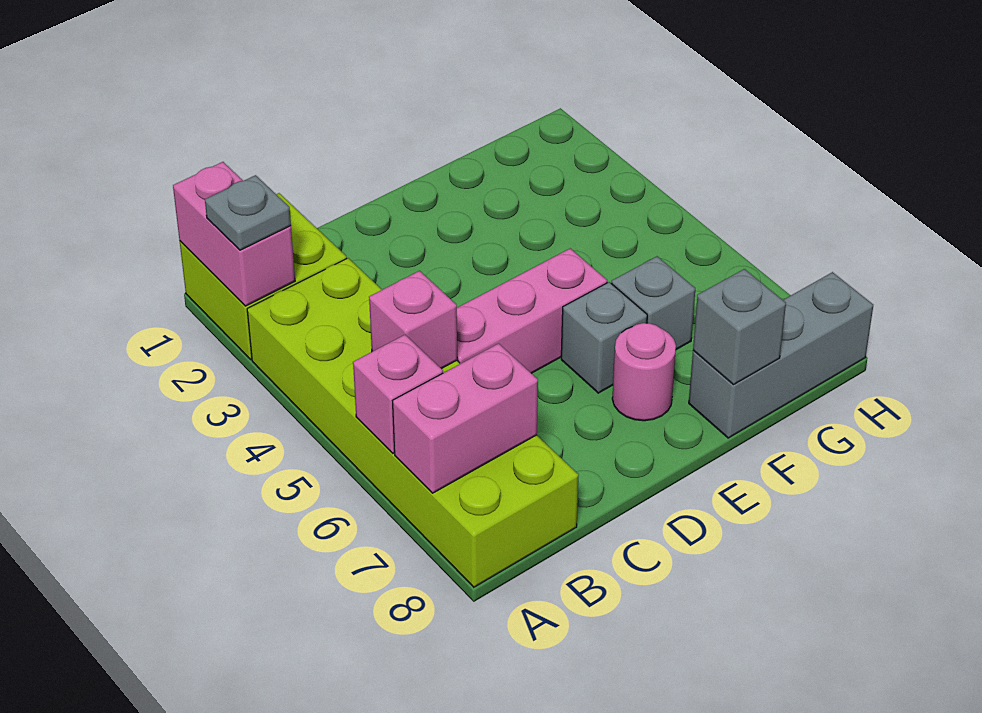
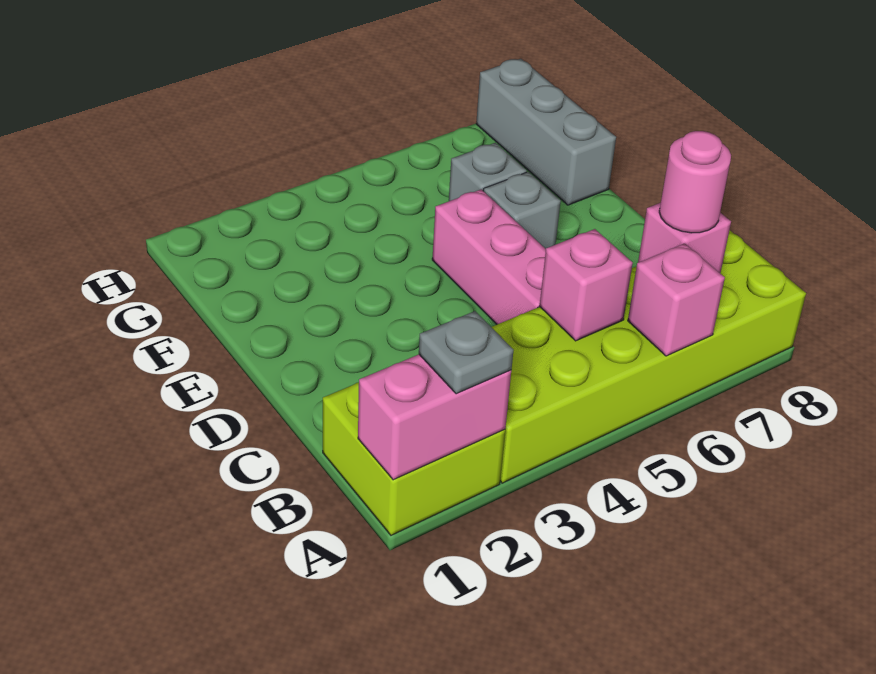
pink brick A7:B7 level 2 -> pink brick B7 level 2
pink round brick E7 level 1 -> pink round brick B7 level 3
grey brick F8 level 2 -> none

